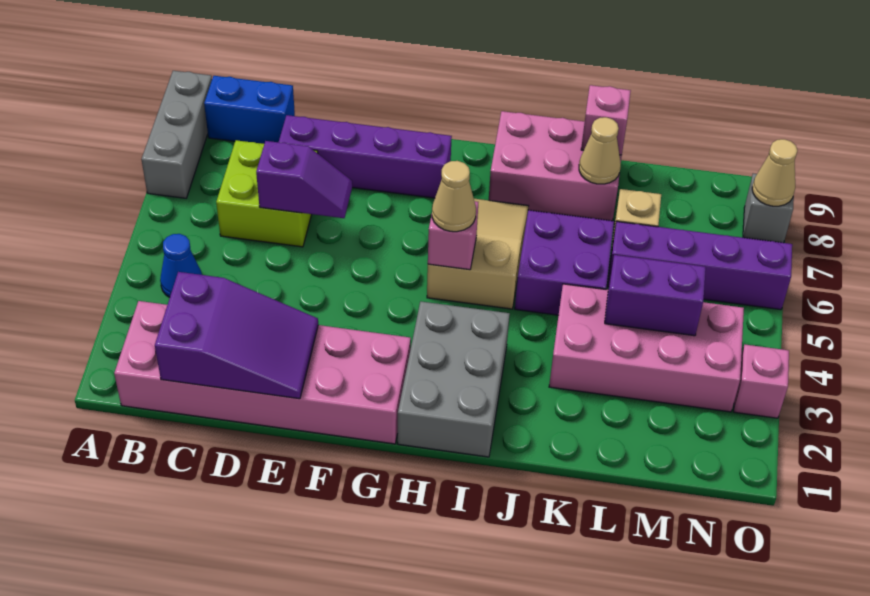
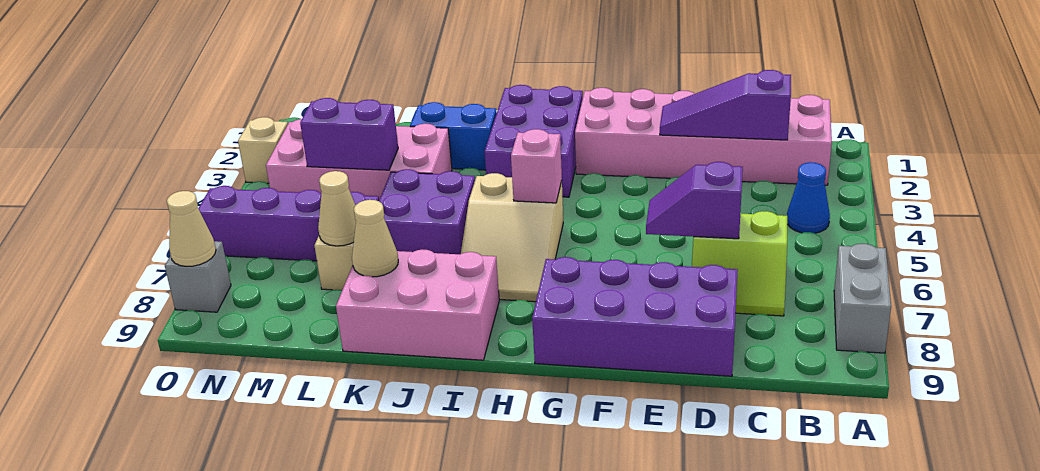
grey brick A7:A9 level 1 -> grey brick A7:A8 level 1
blue brick B9:C9 level 1 -> blue brick J2:K2 level 1
purple slope C1:E2 level 2 top C -> purple slope C2:E2 level 2 top C
lime brick C6:D7 level 1 -> lime slope C6:D7 level 1 top 6
purple brick D8:G8 level 1 -> purple brick D8:G9 level 1
grey brick H1:I3 level 1 -> purple brick H1:I3 level 1
tan cone H5 level 3 -> tan cone L7 level 2
pink brick K9 level 2 -> none
pink brick O3 level 1 -> tan brick O3 level 1

